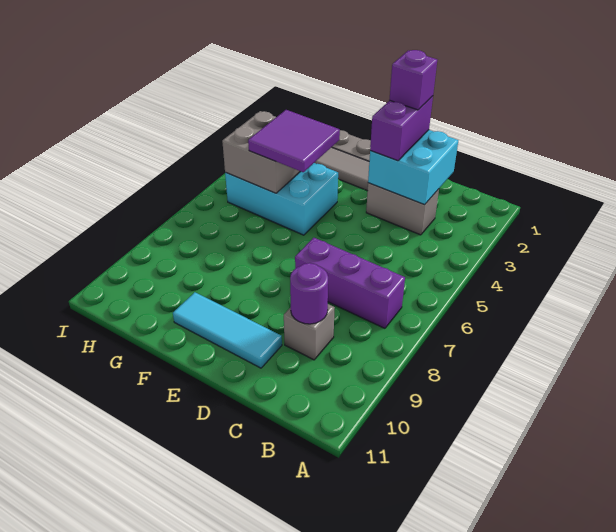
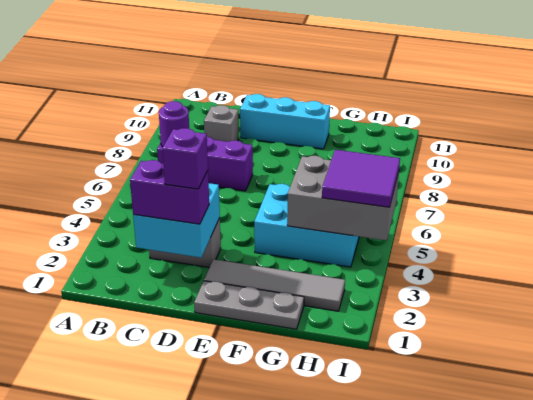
purple round brick C9 level 2 -> purple round brick B7 level 2
purple brick D2:D3 level 3 -> purple brick C2:D2 level 3
cyan tile D10:F10 level 1 -> cyan brick D10:F10 level 1
purple tile F4:G5 level 3 -> purple tile H4:I5 level 3
grey brick G4:H5 level 2 -> grey brick G4:I5 level 2

